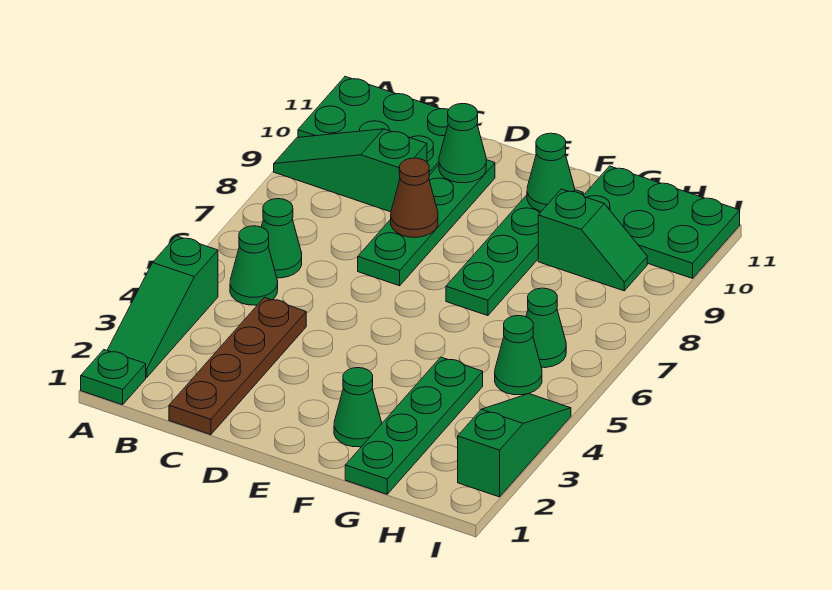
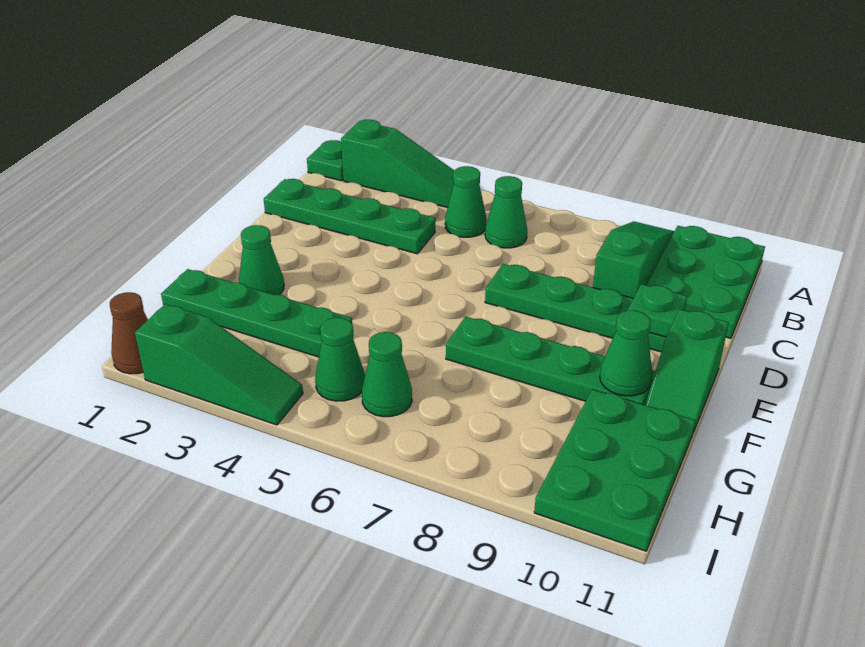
green slope A2:A4 level 1 top 4 -> green slope A2:A4 level 1 top 2
brown plate C1:C4 level 1 -> green plate C1:C4 level 1
brown cone D8 level 2 -> brown cone I1 level 1
green cone D10 level 2 -> green plate D10 level 2
green slope G9:H9 level 1 top G -> green slope E11:F11 level 1 top E

